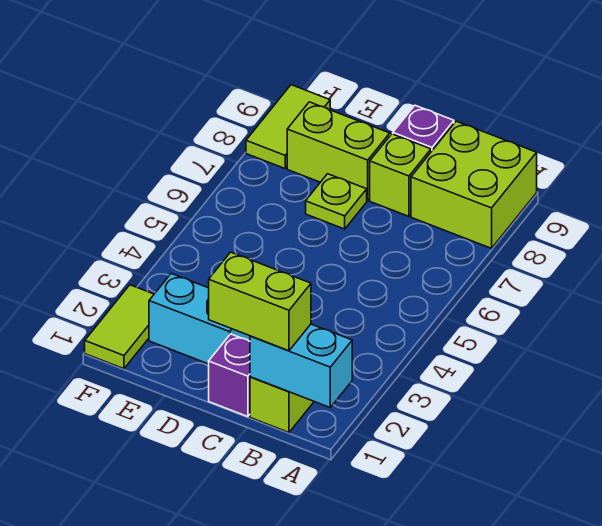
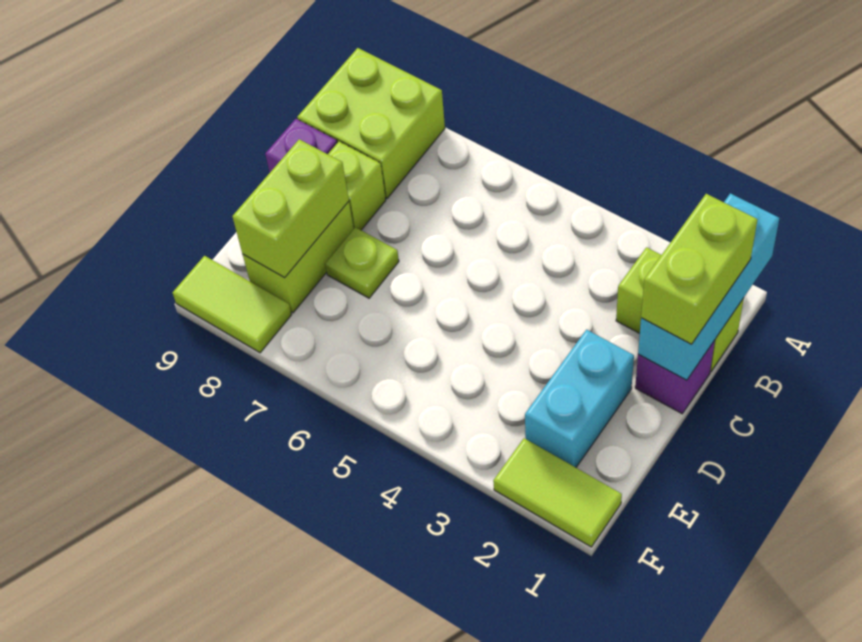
cyan brick A1:B1 level 2 -> cyan brick A1:C1 level 2
none -> lime brick D8:E8 level 2

